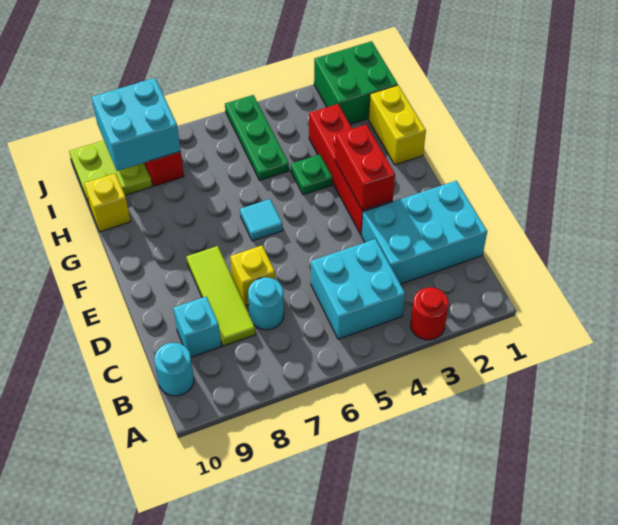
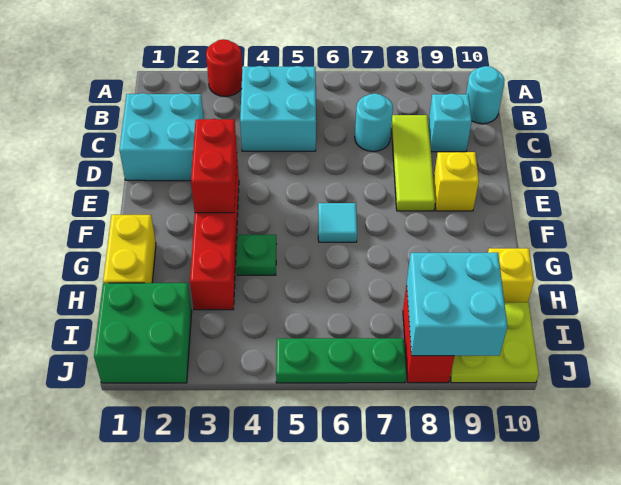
cyan brick C1:D3 level 1 -> cyan brick C1:D2 level 1
yellow brick D7 level 1 -> yellow brick E9 level 1
green plate H5:J5 level 1 -> green plate J5:J7 level 1

